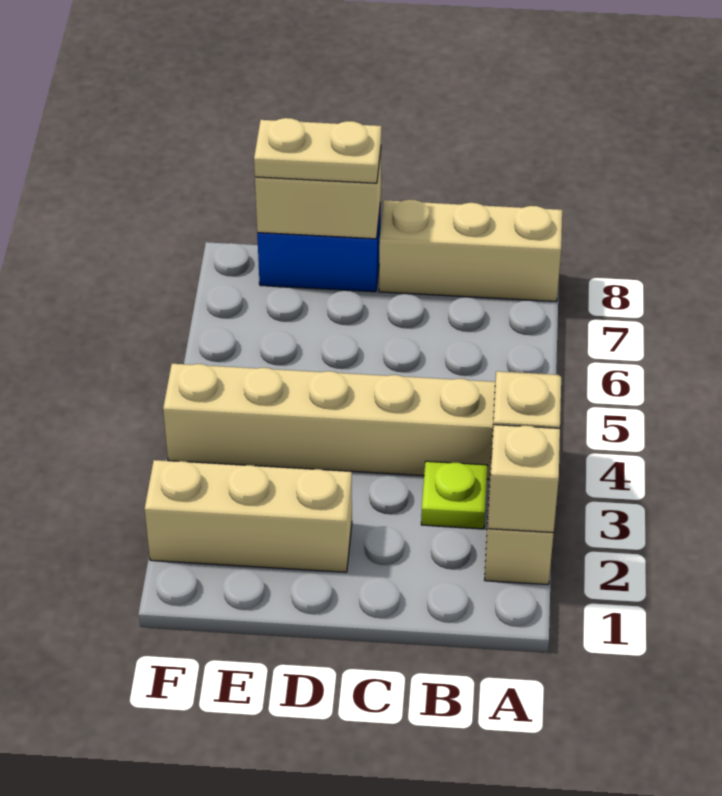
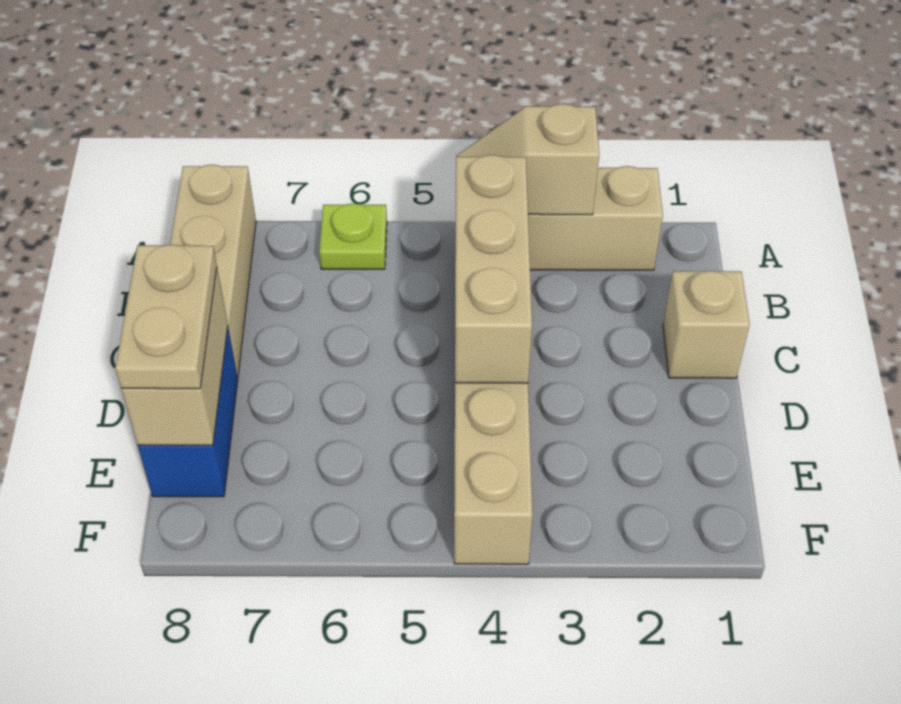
tan brick A2 level 2 -> tan brick C1 level 1
lime plate B3 level 1 -> lime plate A6 level 1
tan brick D2:F2 level 1 -> tan brick B4:D4 level 2

